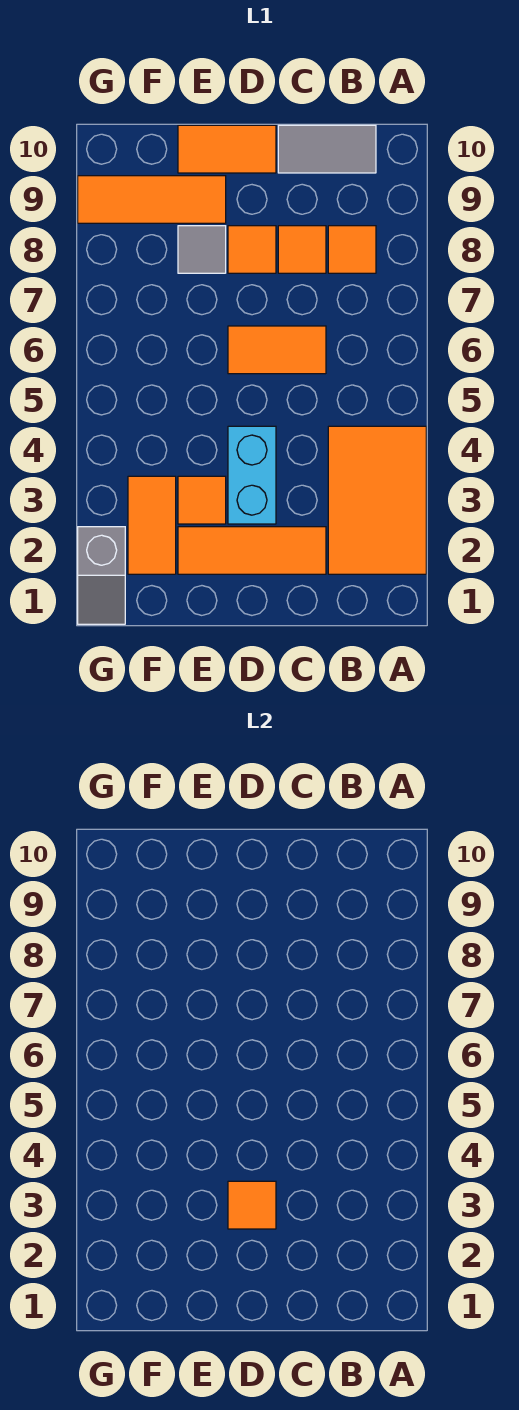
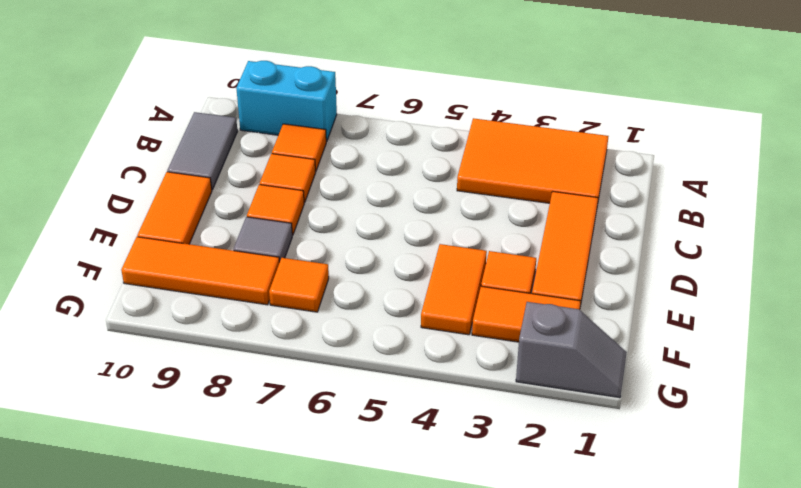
orange tile C6:D6 level 1 -> orange tile E4:F4 level 1
cyan brick D3:D4 level 1 -> cyan brick A8:A9 level 1
orange tile D3 level 2 -> orange tile F7 level 1
orange tile E9:G9 level 1 -> orange tile F8:F10 level 1

